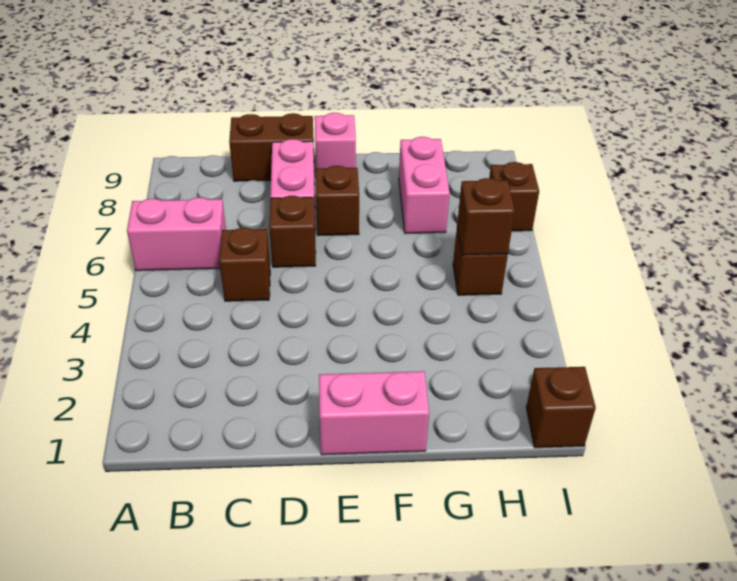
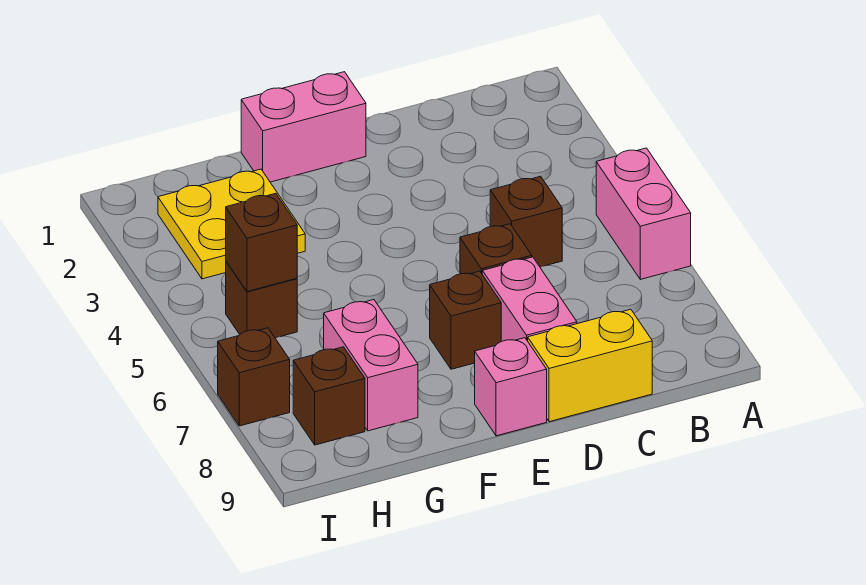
pink brick A6:B6 level 1 -> pink brick A5:A6 level 1
brown brick C9:D9 level 1 -> yellow brick C9:D9 level 1
none -> yellow plate G2:H3 level 1
brown brick I1 level 1 -> brown brick H8 level 1

